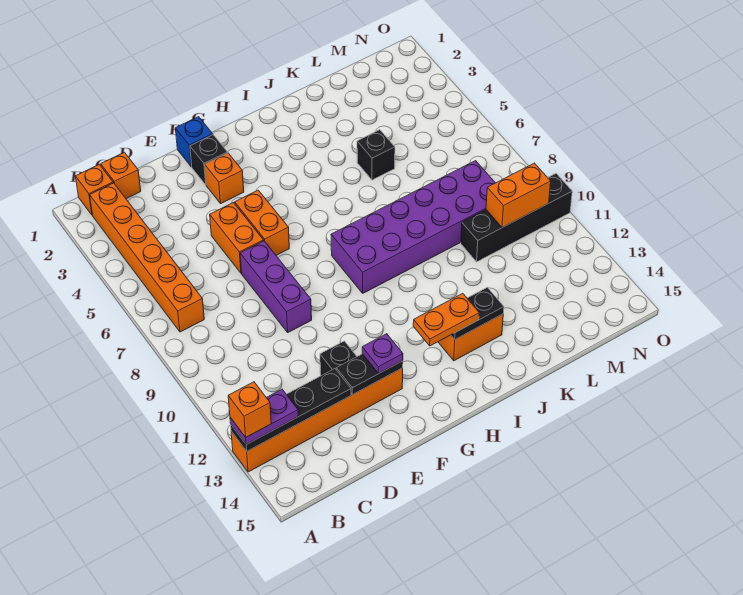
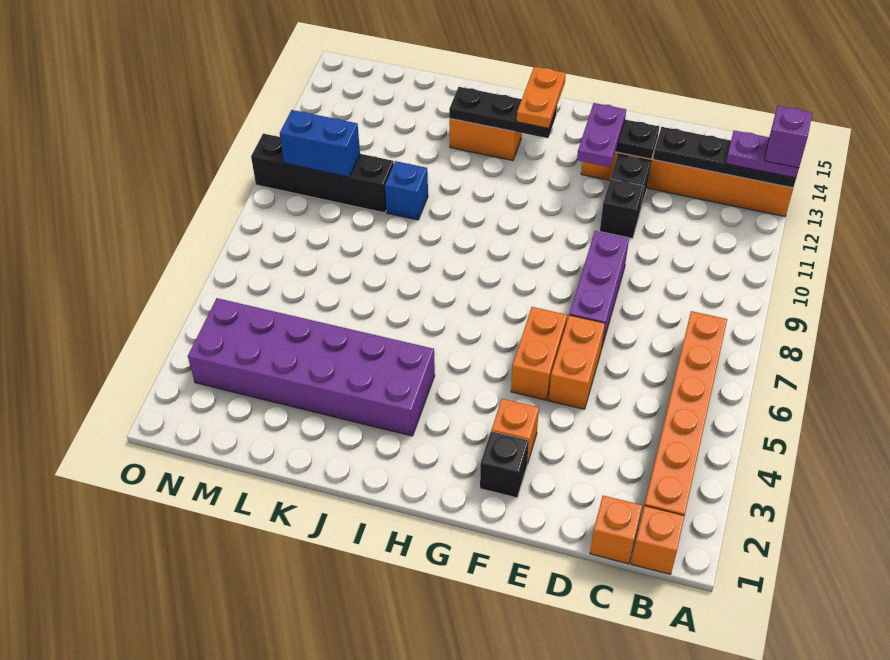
orange brick A13 level 4 -> purple brick A13 level 4
blue brick F1 level 1 -> blue brick K10 level 1
purple plate F13 level 3 -> purple plate F12:F13 level 3
purple brick H8:M9 level 1 -> purple brick I3:N4 level 1
orange plate H13:I13 level 3 -> orange plate H13:H14 level 3
black plate I13:J13 level 2 -> black plate H13:J13 level 2
black brick K5 level 1 -> black brick E11 level 1
orange brick M10:N10 level 2 -> blue brick M10:N10 level 2

